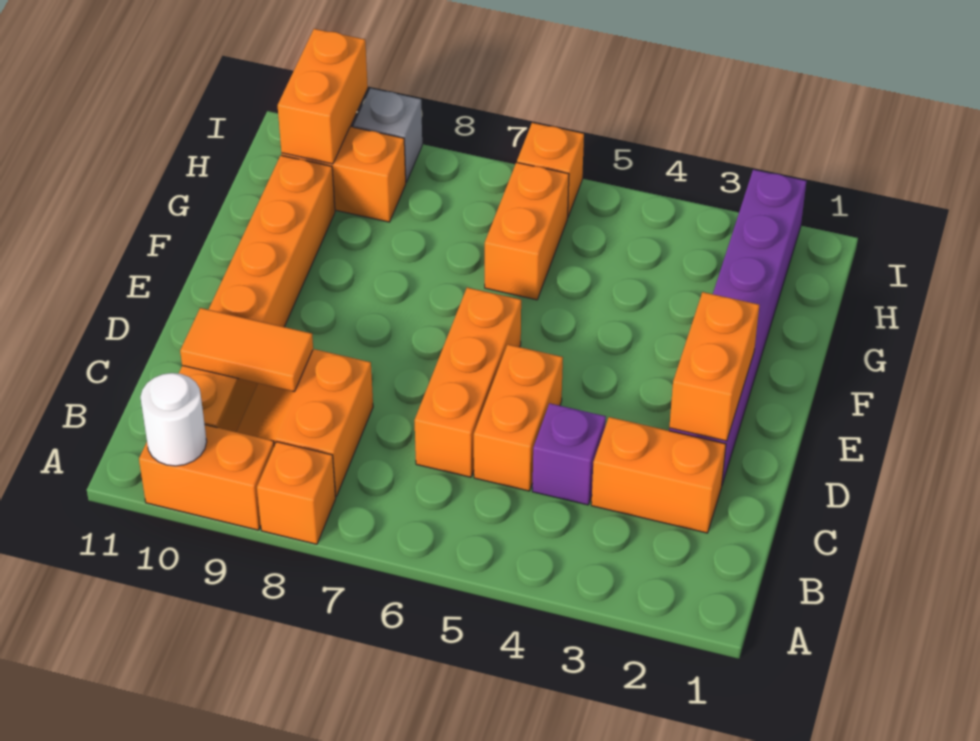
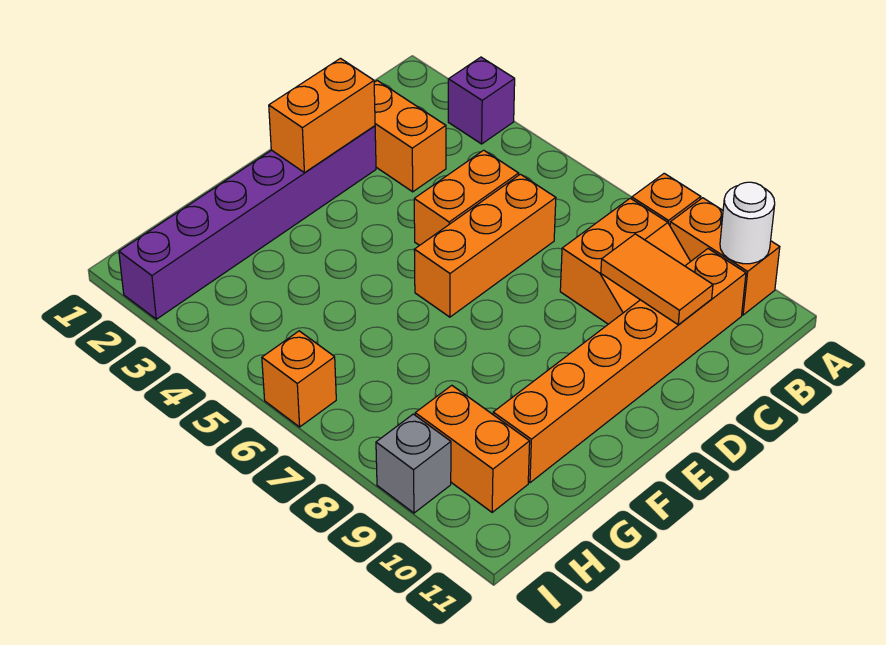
purple brick C4 level 1 -> purple brick A3 level 1
orange brick G6:H6 level 1 -> none
orange brick H10:I10 level 2 -> none

